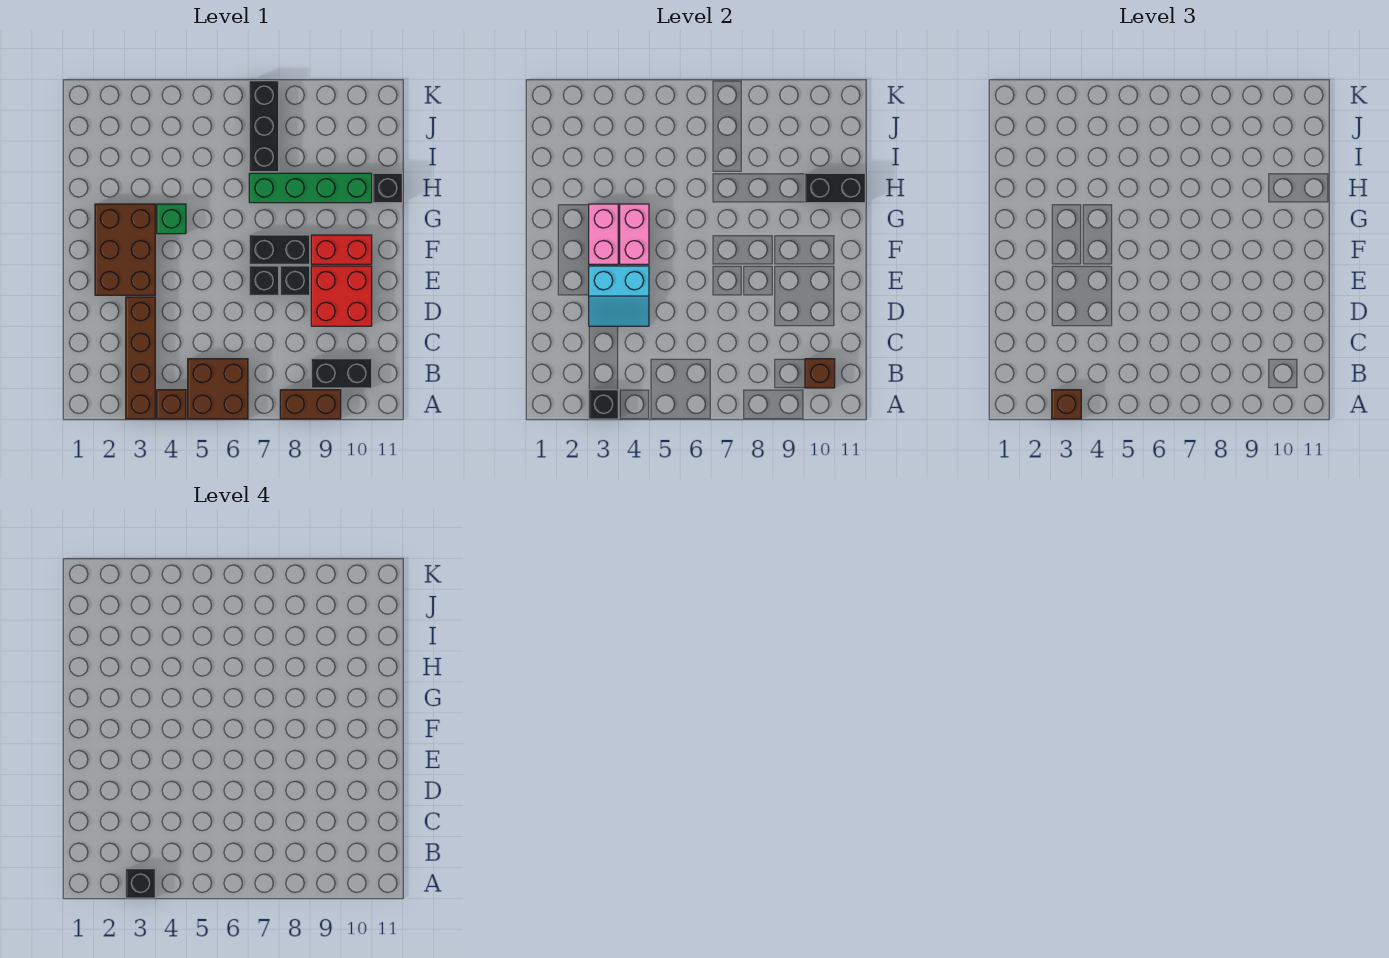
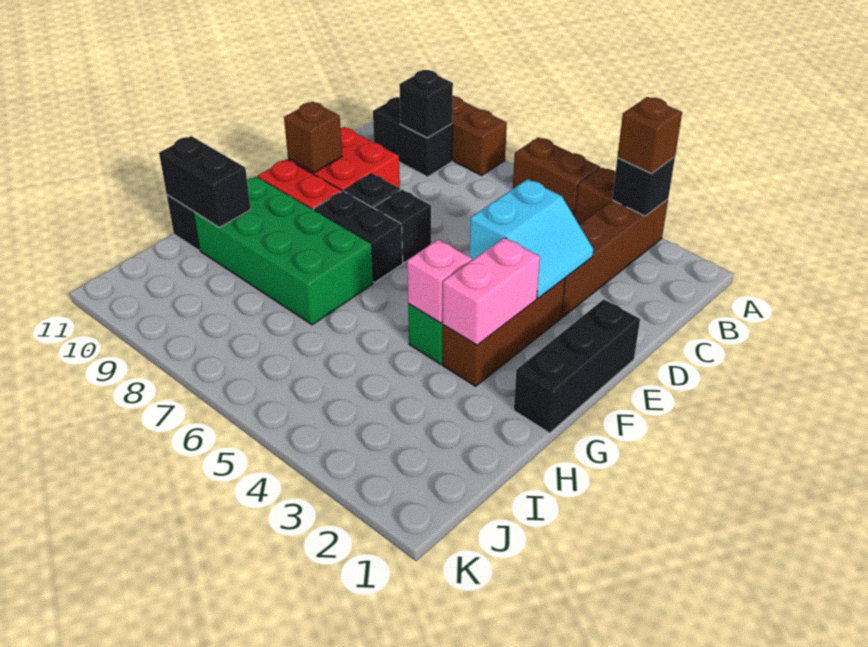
black brick A3 level 4 -> black brick B9 level 2
brown brick A5:B6 level 1 -> brown brick A5:A6 level 1
brown brick B10 level 2 -> brown brick E10 level 2
cyan slope D3:E4 level 2 top E -> cyan slope D3:E4 level 2 top 4
brown brick E2:G3 level 1 -> brown brick E3:G3 level 1
pink brick F4:G4 level 2 -> pink brick G4 level 2
green brick H7:H10 level 1 -> green brick G7:H10 level 1
black brick I7:K7 level 1 -> black brick E1:G1 level 1

